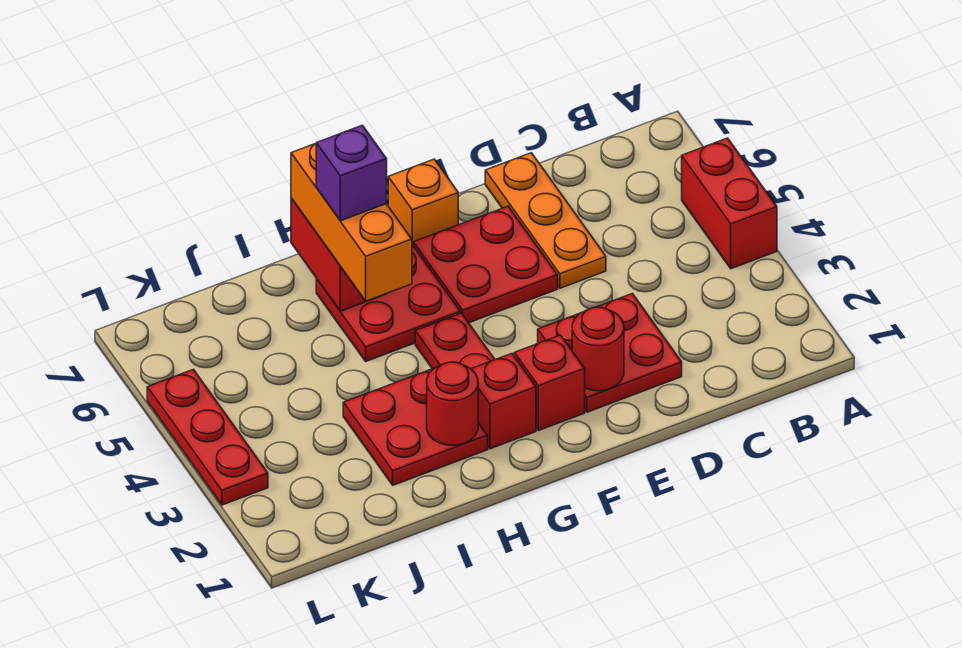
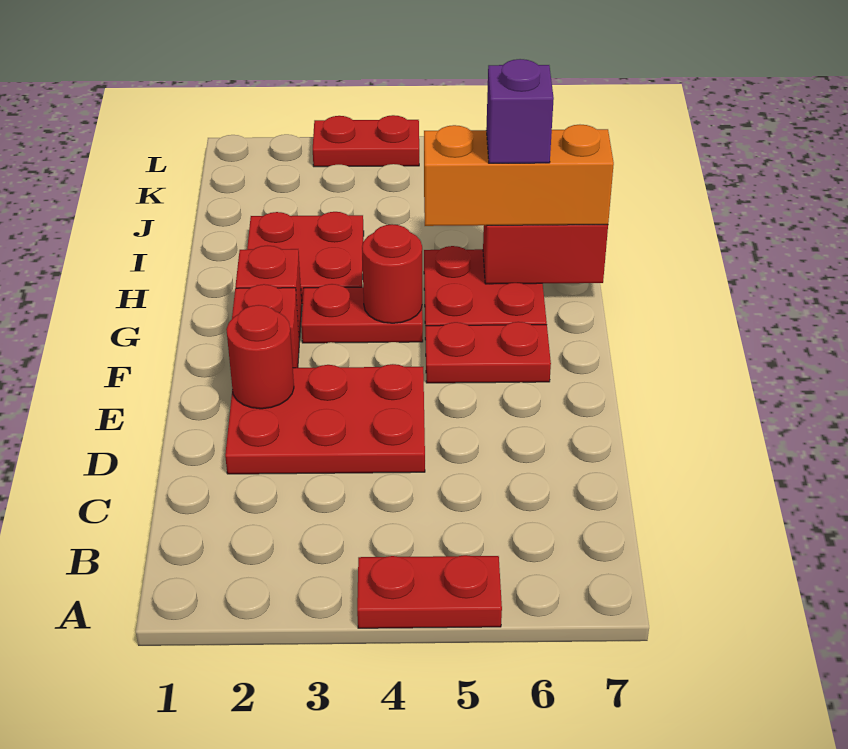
red brick A4:A5 level 1 -> red plate A4:A5 level 1
red plate D2:E3 level 1 -> red plate D2:E4 level 1
orange plate D5:D7 level 1 -> none
red plate E5:F6 level 1 -> red plate F5:F6 level 1
orange brick F7 level 1 -> none
red round brick H2 level 2 -> red round brick G4 level 2
red plate L3:L5 level 1 -> red plate L3:L4 level 1

